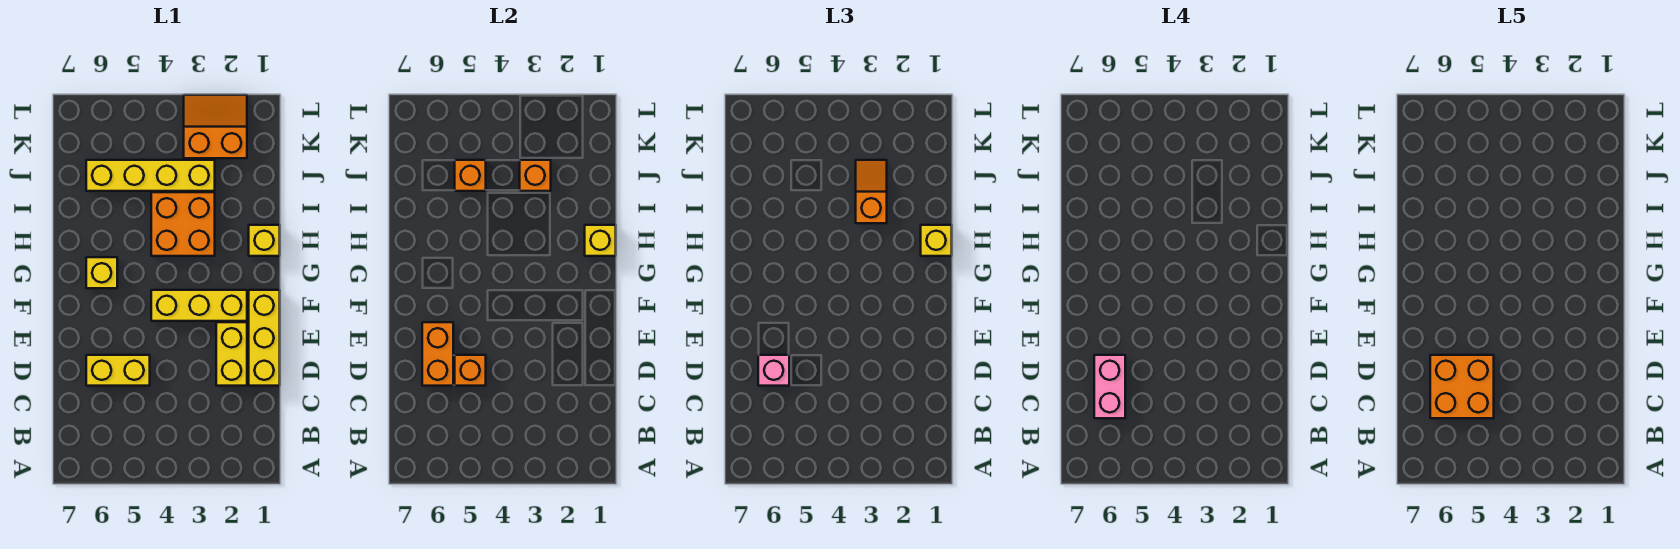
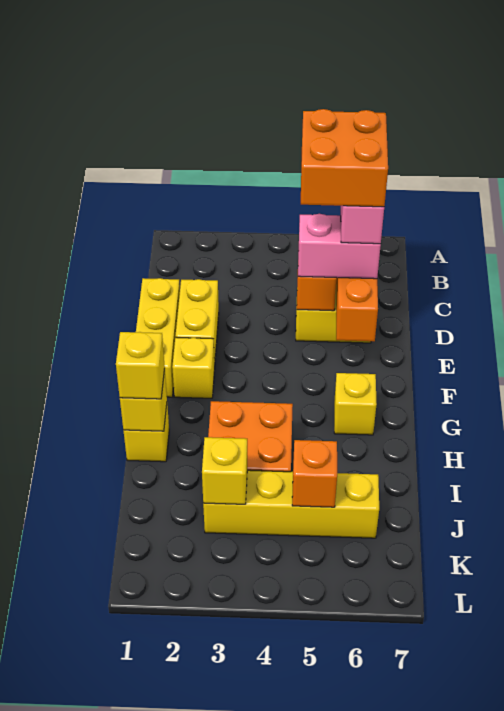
pink brick D6 level 3 -> pink brick D5:D6 level 3
yellow brick F2:F4 level 1 -> yellow brick F2 level 1
orange slope I3:J3 level 3 top I -> none
orange brick J3 level 2 -> yellow brick J3 level 2
orange slope K2:L3 level 1 top K -> none

